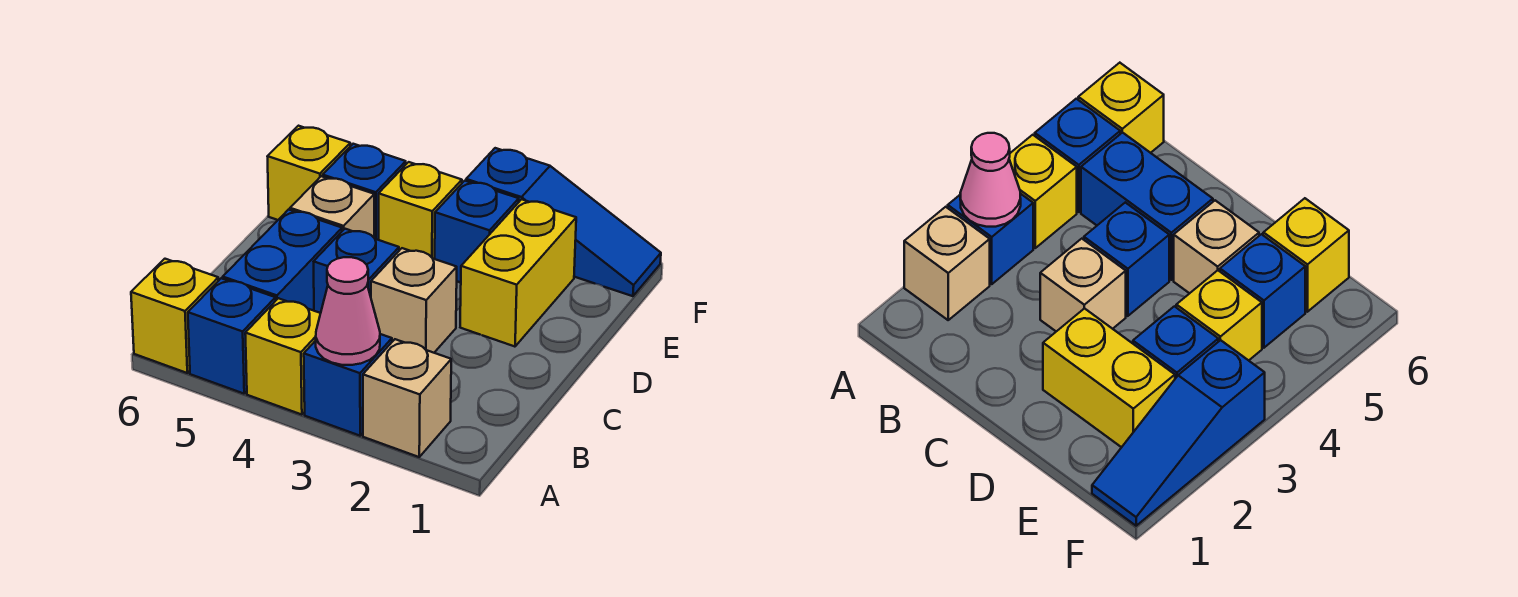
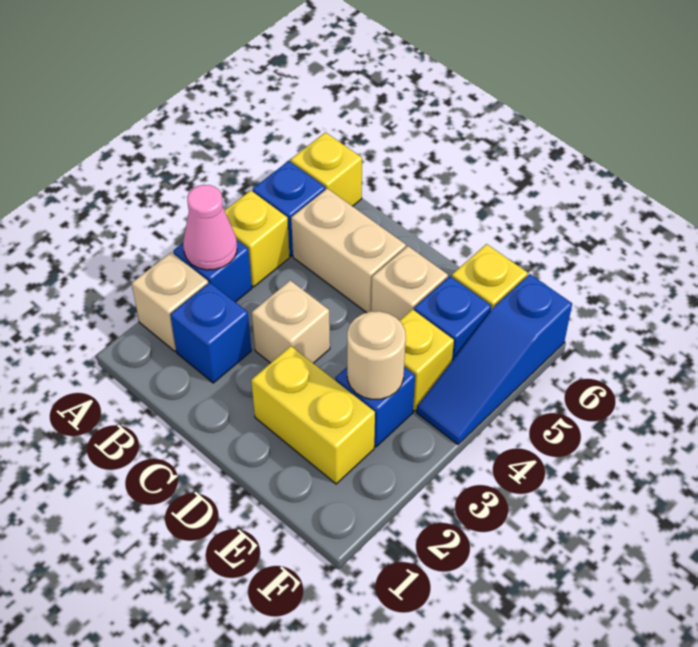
blue brick B5:C5 level 1 -> tan brick B5:C5 level 1
blue brick C4 level 1 -> blue brick B2 level 1
none -> tan round brick E3 level 2
blue slope F1:F3 level 1 top 3 -> blue slope F4:F6 level 1 top 6

